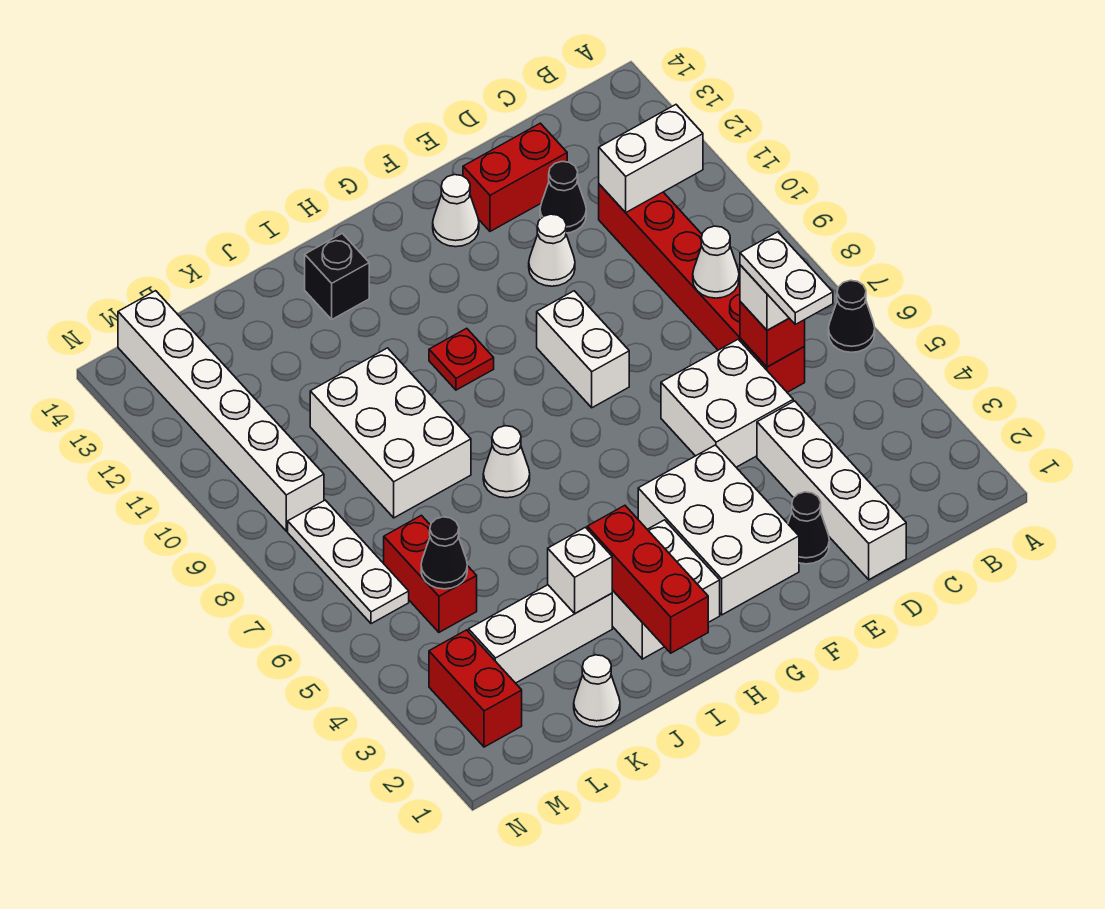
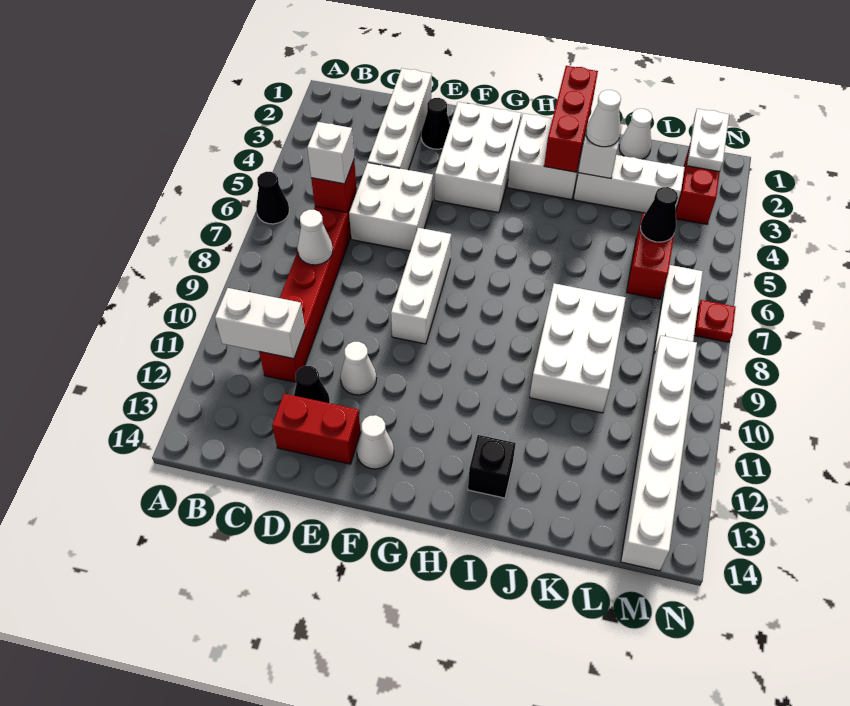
white plate C5:C6 level 4 -> white plate M1:M2 level 2
white brick F8:F9 level 1 -> white brick F7:F9 level 1
red plate H10 level 1 -> red plate N7 level 1
white cone I7 level 1 -> white cone J3 level 3

